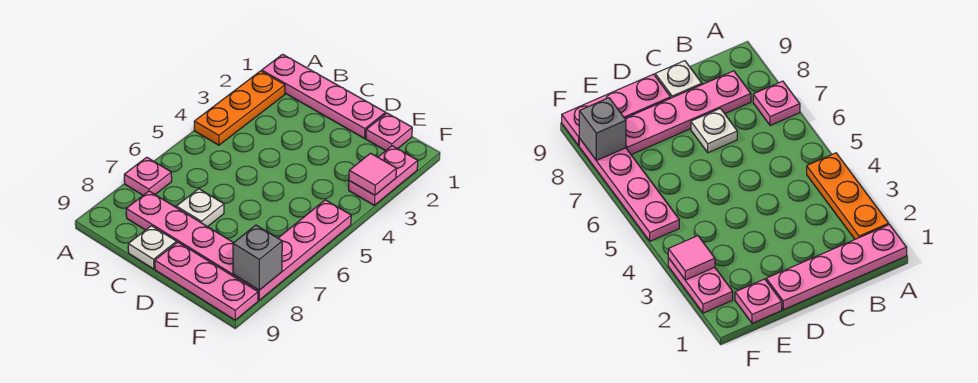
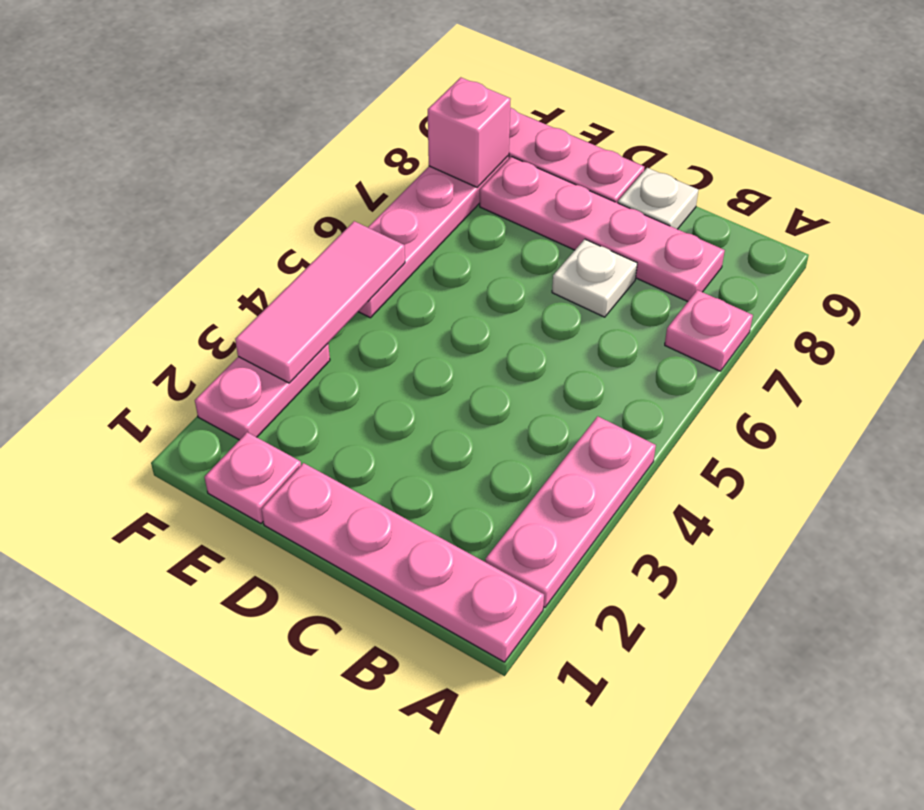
orange plate A2:A4 level 1 -> pink plate A2:A4 level 1
pink tile F3 level 2 -> pink tile F3:F5 level 2
grey brick F8 level 2 -> pink brick F8 level 2

